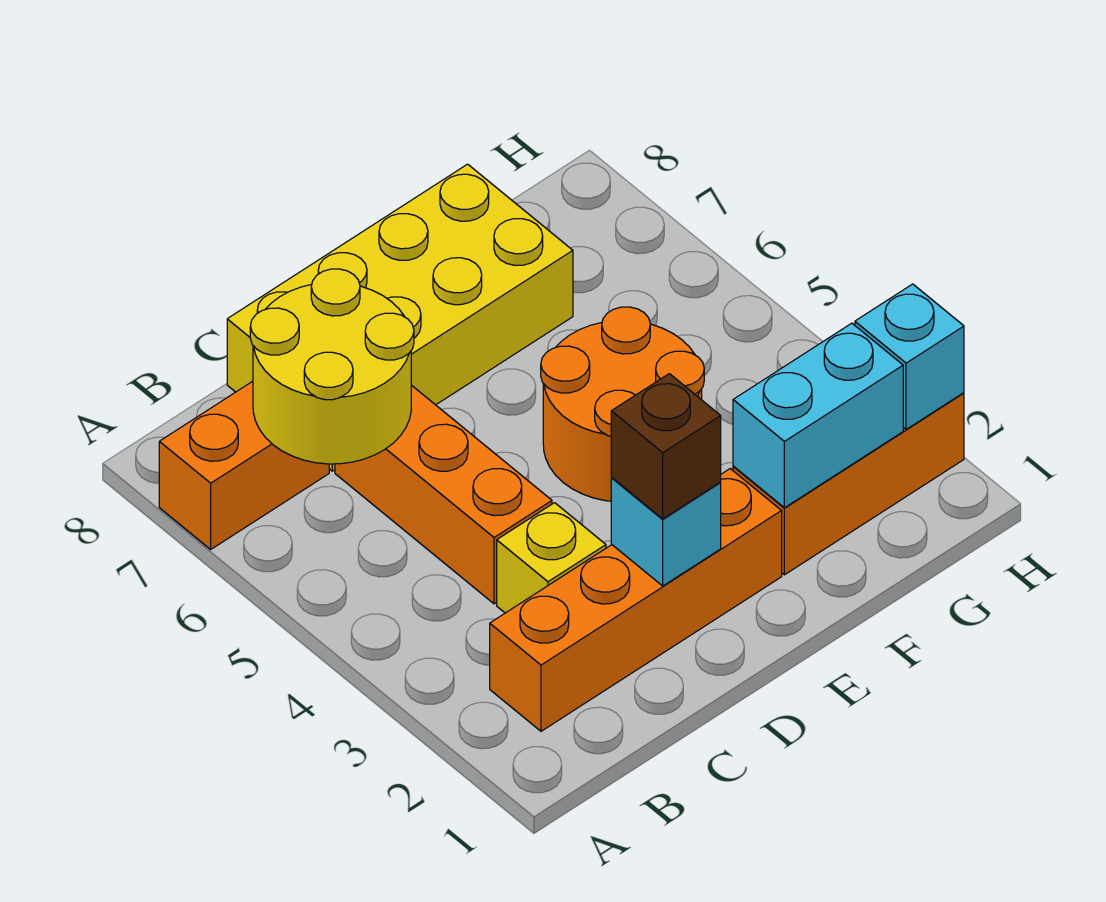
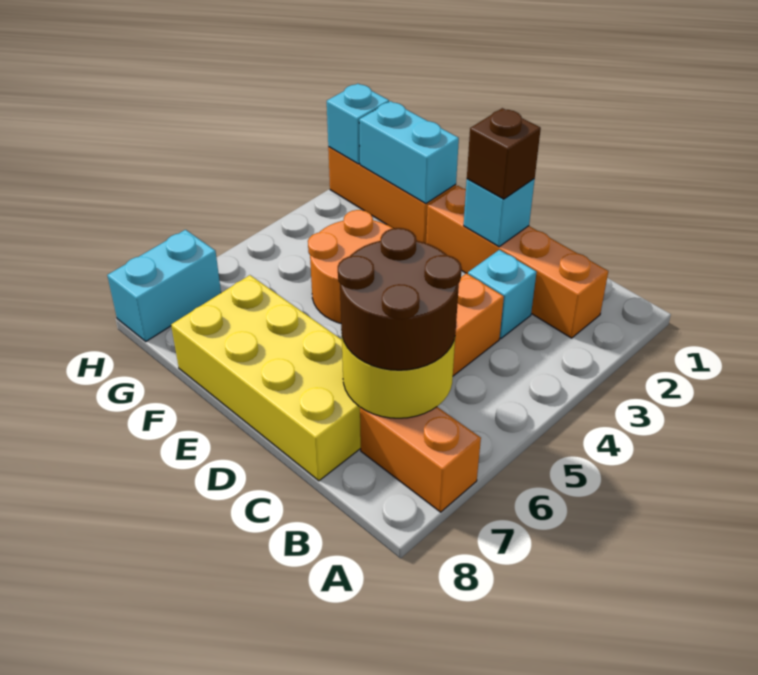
none -> brown round brick B6:C7 level 3
yellow brick C3 level 1 -> cyan brick C3 level 1
none -> cyan brick H7:H8 level 1

